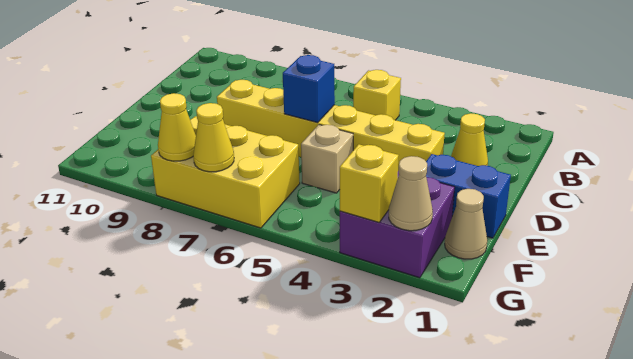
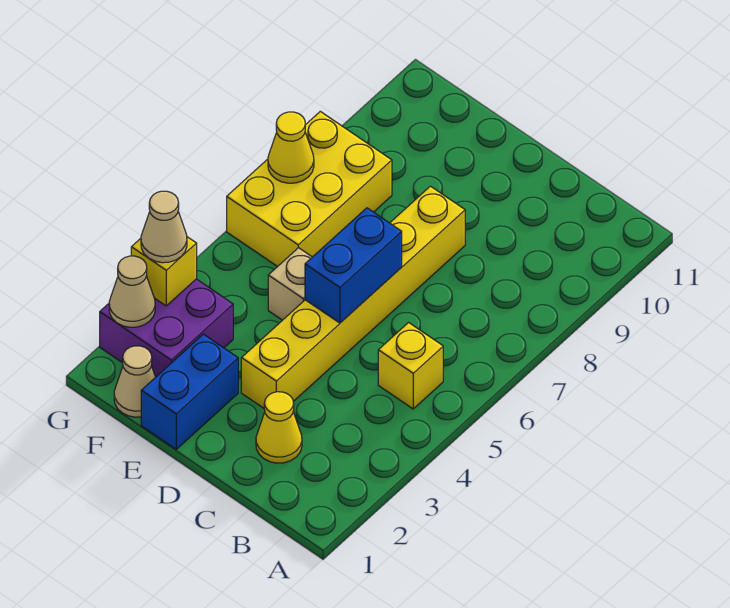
blue brick D6 level 2 -> blue brick D5:D6 level 2
none -> tan cone G3 level 3
yellow cone G8 level 2 -> none

